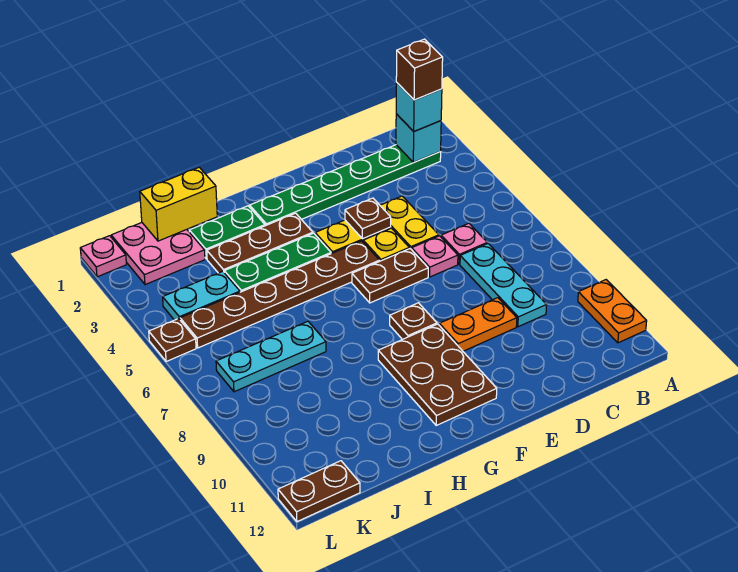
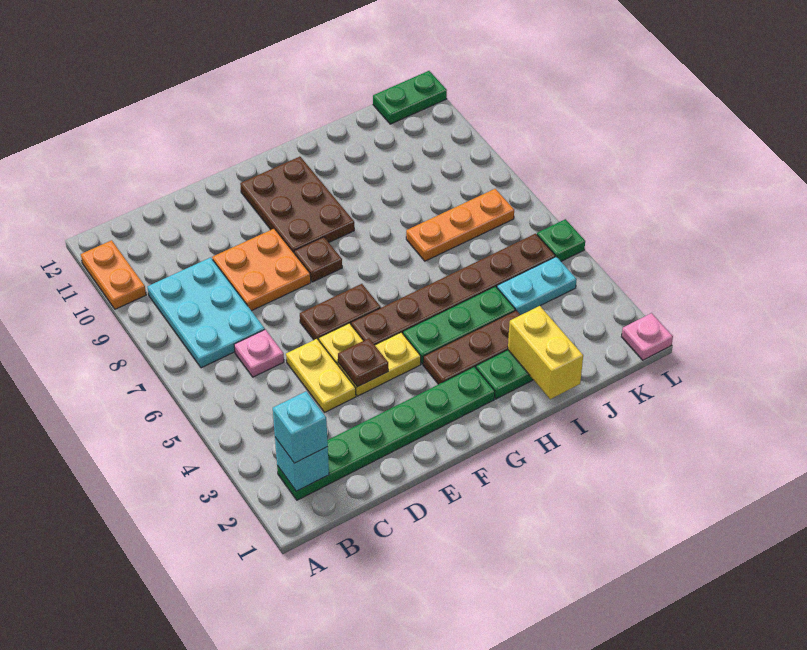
brown brick B2 level 4 -> none
cyan plate C7:C9 level 1 -> cyan plate B7:C9 level 1
pink plate D6 level 1 -> none
orange plate D9:E9 level 1 -> orange plate D8:E9 level 1
yellow brick I1:J1 level 2 -> yellow brick I1:I2 level 2
cyan plate I7:K7 level 1 -> orange plate I7:K7 level 1
pink plate J1:K2 level 1 -> none
brown plate K12:L12 level 1 -> green plate K12:L12 level 1
brown plate L5 level 1 -> green plate L5 level 1

